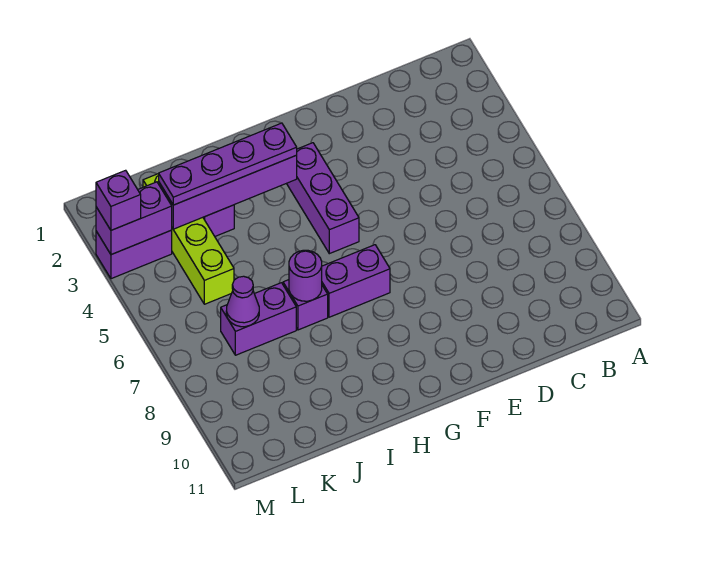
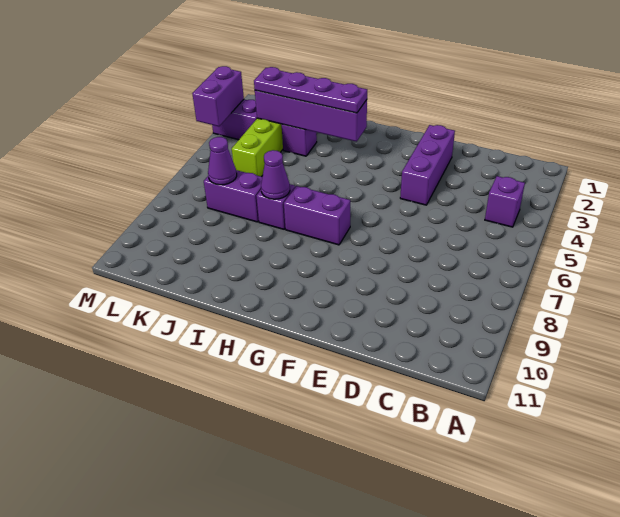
purple brick G3:G5 level 1 -> purple brick E2:E4 level 1
purple round brick I7 level 2 -> purple cone I7 level 2
purple brick L3:M3 level 2 -> purple brick M3:M4 level 2
purple brick M3 level 3 -> purple brick B4 level 1

